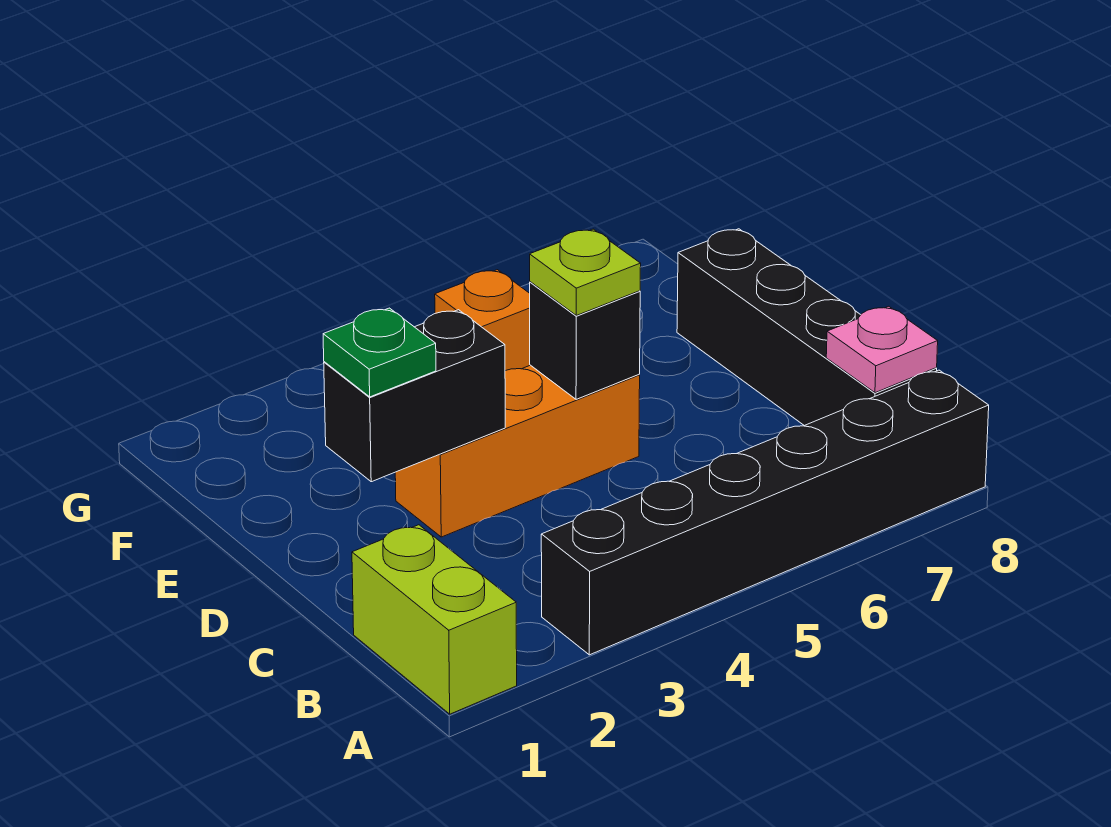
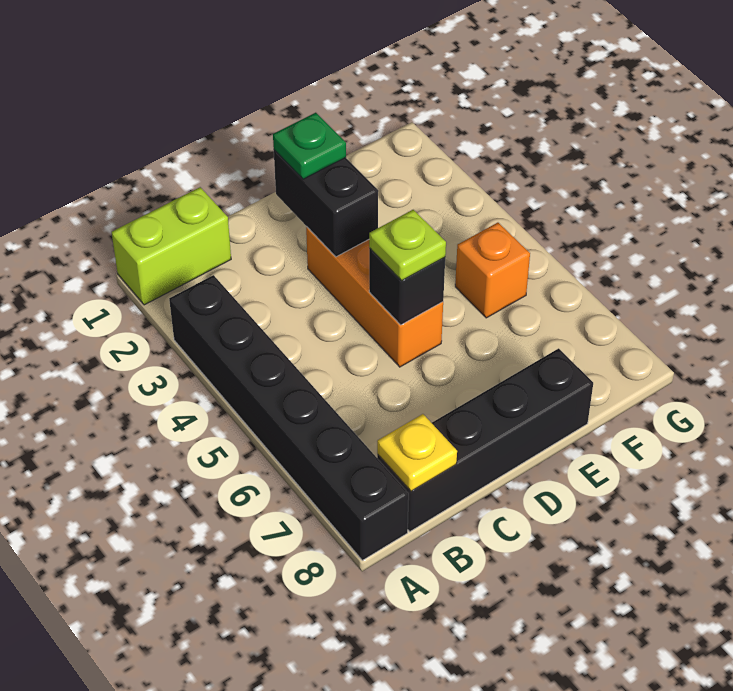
pink plate B8 level 2 -> yellow plate B8 level 2

